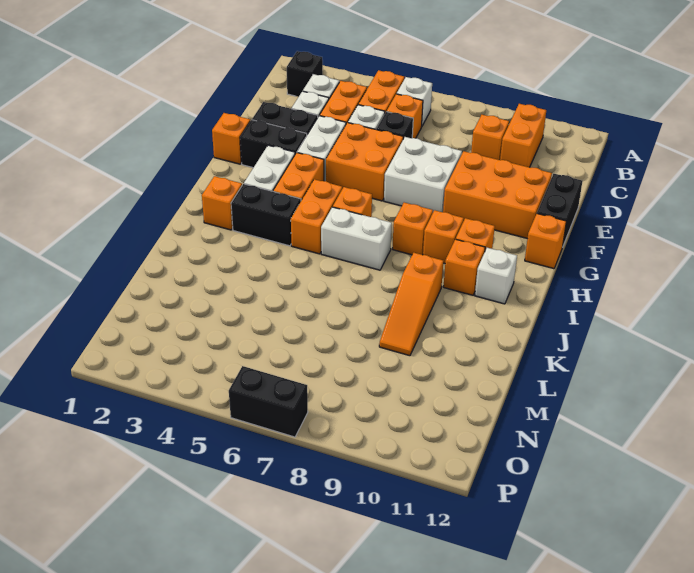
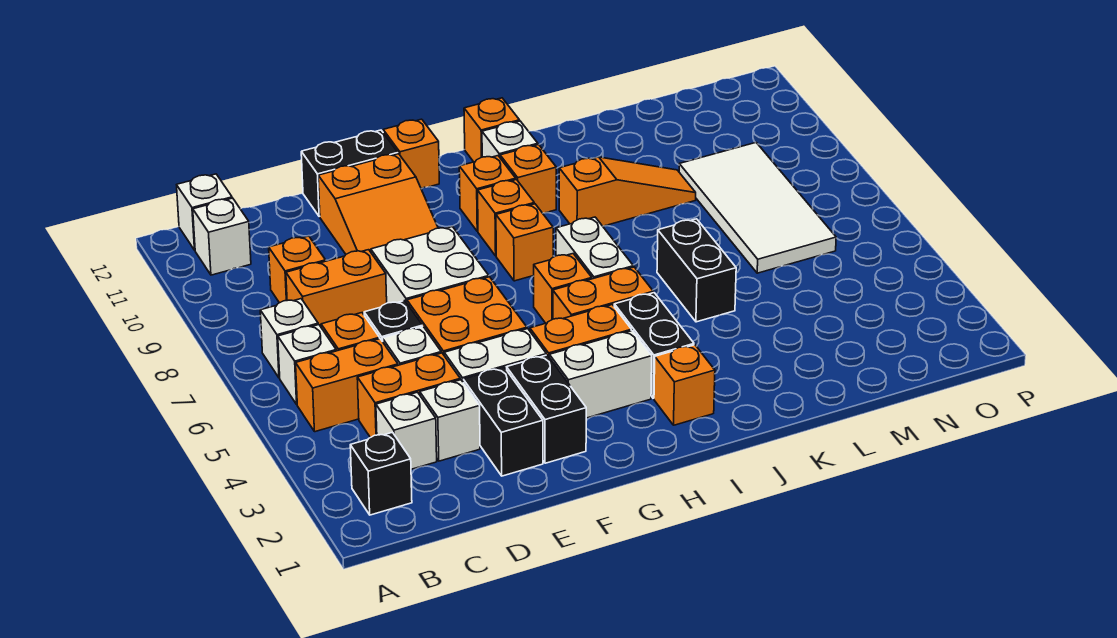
none -> white brick B7 level 1
orange brick B10:C10 level 1 -> orange brick C8:D8 level 1
none -> white brick B11 level 1
none -> white brick B12 level 1
orange brick E9:F11 level 1 -> orange slope E9:F11 level 1 top 11
orange brick F1 level 1 -> orange brick I12 level 1
none -> white tile M6:N9 level 1
black brick P6:P7 level 1 -> black brick K5:K6 level 1

